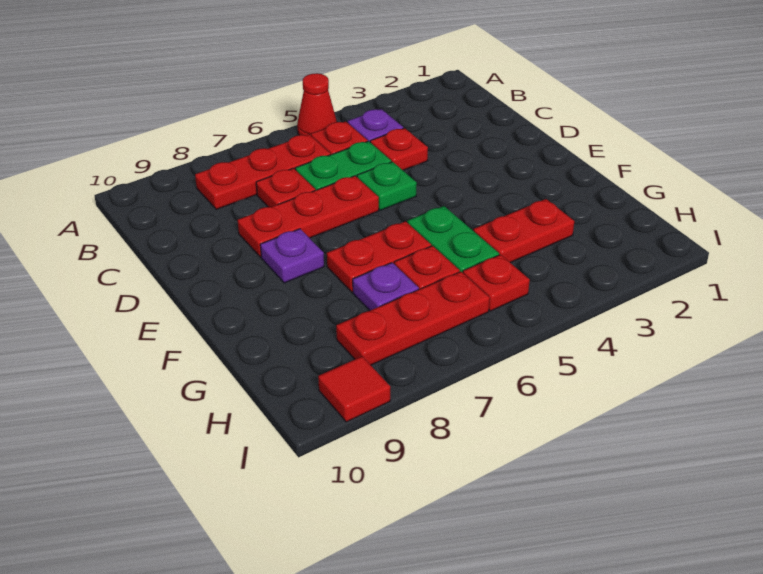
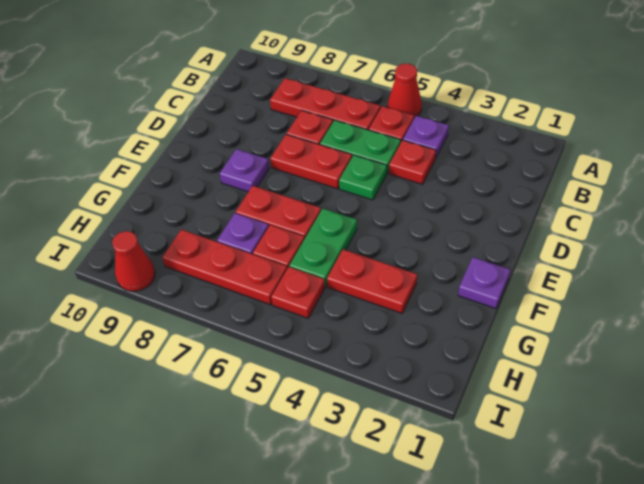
red plate D6:D8 level 1 -> red plate D6:D7 level 1
none -> purple plate F1 level 1
red tile I9 level 1 -> red cone I9 level 1

